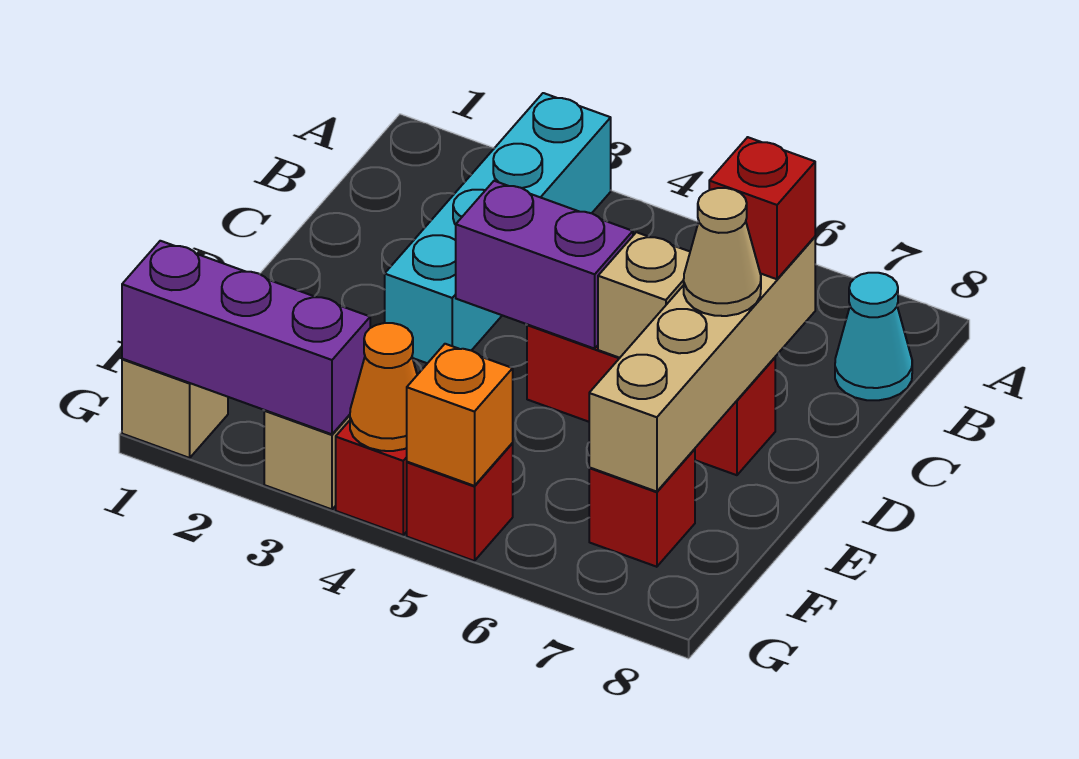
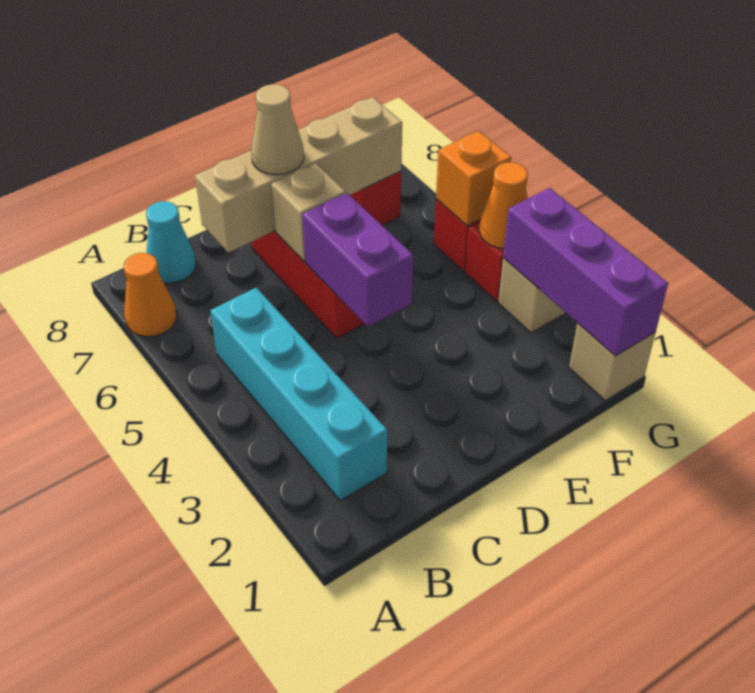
cyan brick A3:D3 level 1 -> cyan brick B2:B5 level 1
none -> orange cone A7 level 1
red brick C7 level 3 -> none

